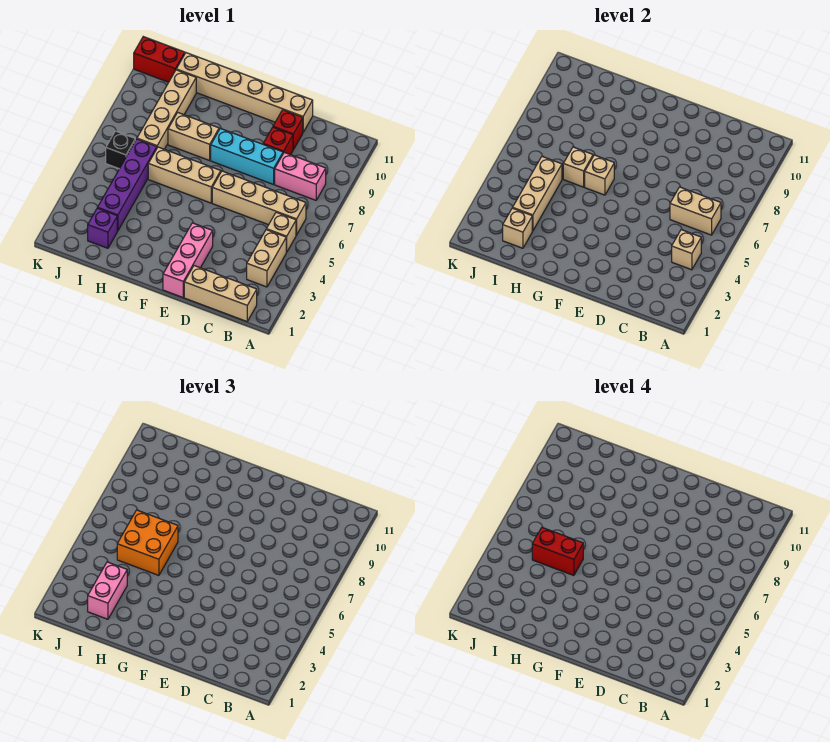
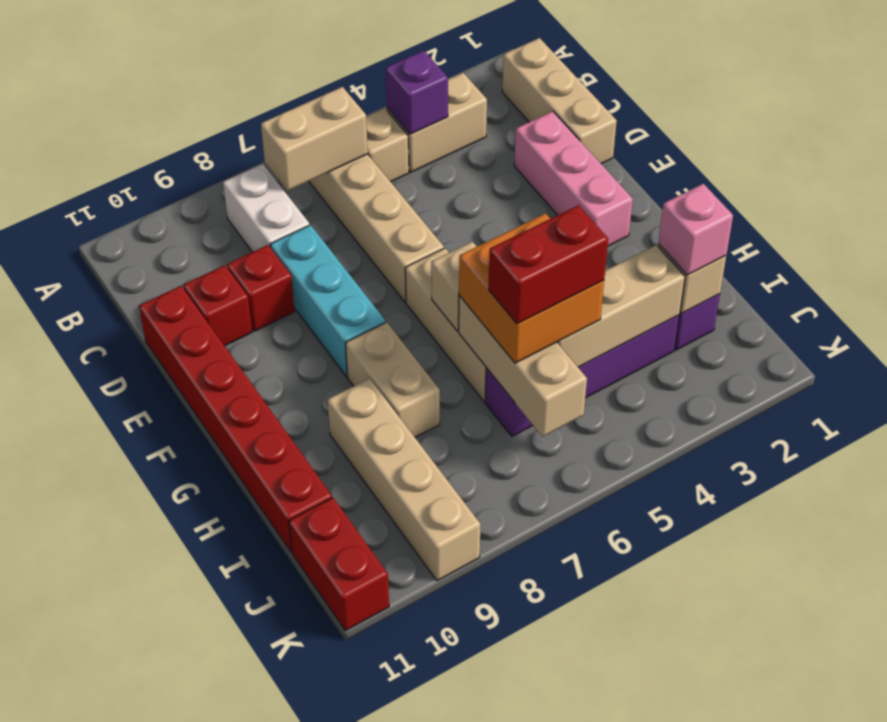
tan brick B4 level 2 -> purple brick B4 level 2
tan brick B6:C6 level 2 -> tan brick B6:B7 level 2
pink brick B8:C8 level 1 -> white brick B8:C8 level 1
tan brick D11:I11 level 1 -> red brick D11:I11 level 1
pink brick E1:E3 level 1 -> pink brick D2:F2 level 1
red brick H5:I5 level 4 -> red brick I5:I6 level 4
tan brick H6 level 2 -> tan brick H6:J6 level 2
pink brick I2:I3 level 3 -> pink brick I2 level 3
tan brick I7:I10 level 1 -> tan brick H9:K9 level 1
black brick J6 level 1 -> none

